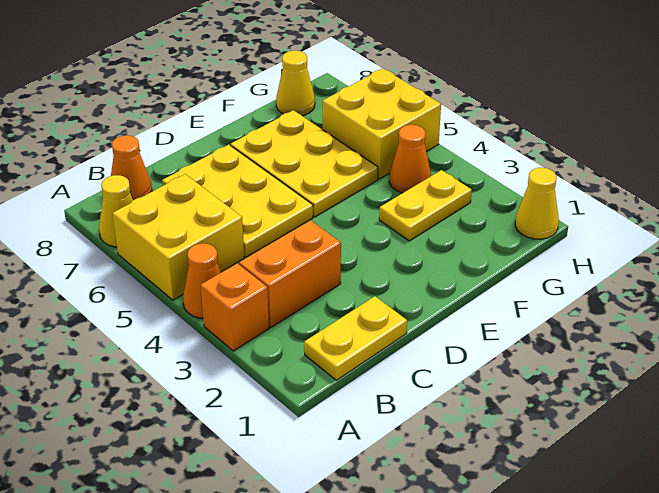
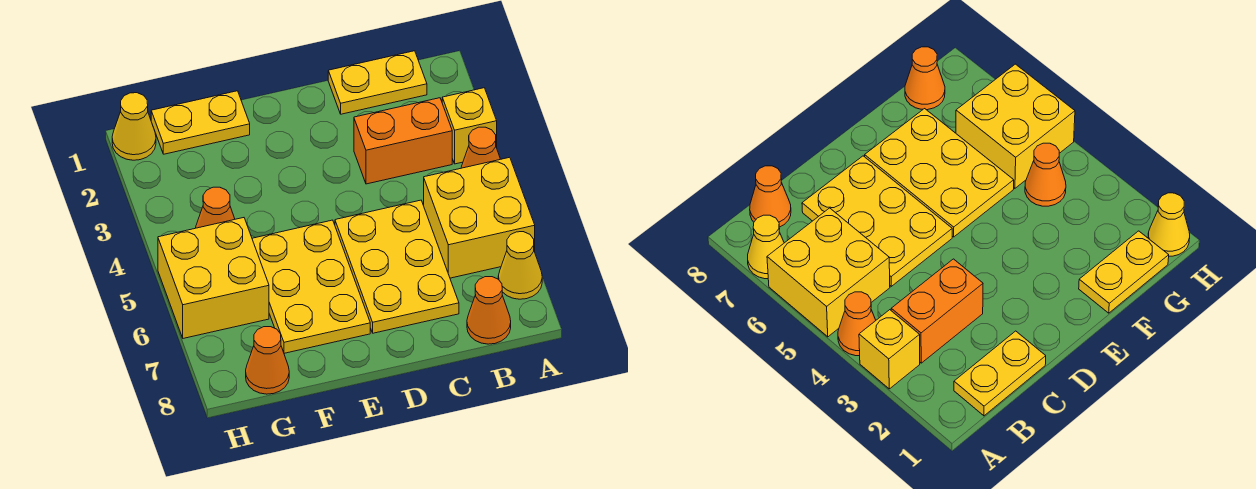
orange brick A3 level 1 -> yellow brick A3 level 1
yellow plate F3:G3 level 1 -> yellow plate F1:G1 level 1
yellow cone G8 level 1 -> orange cone G8 level 1

